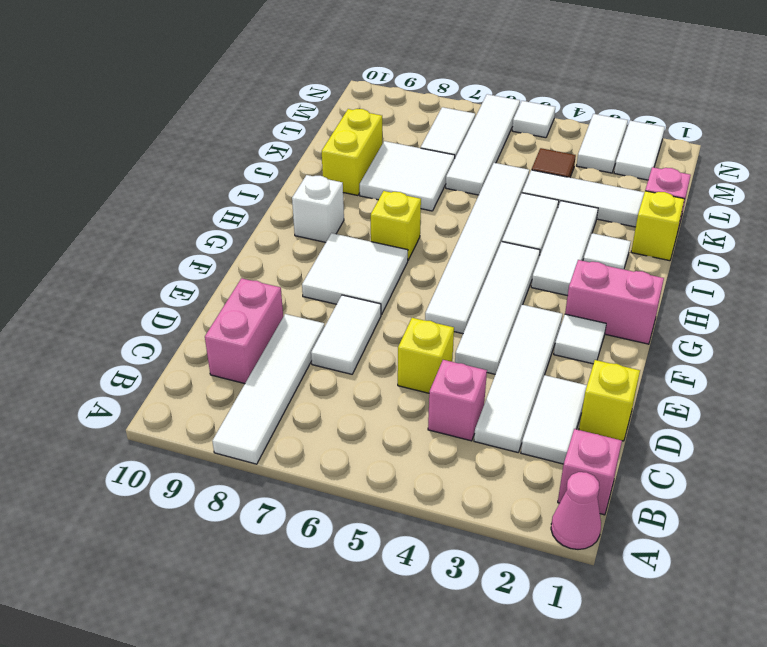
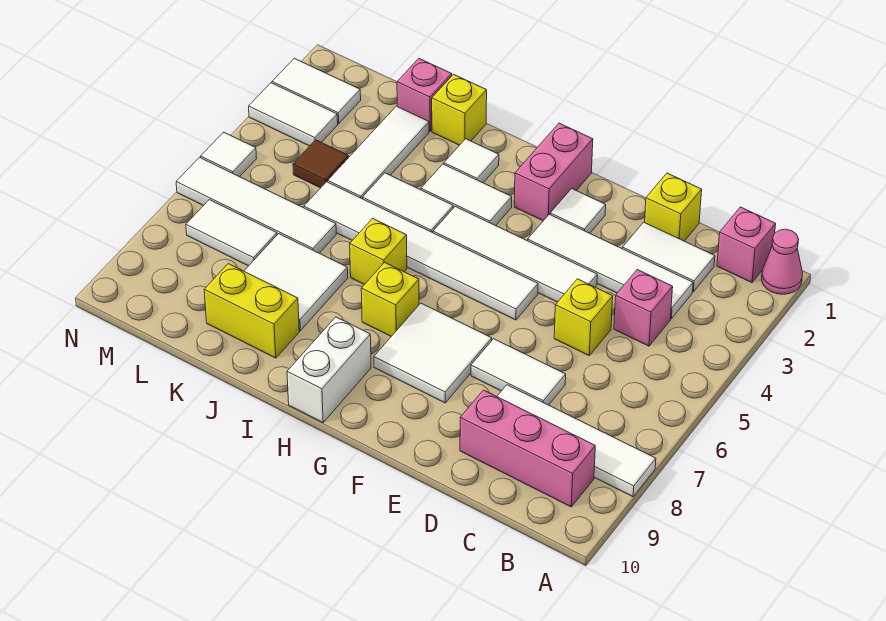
pink brick C9:D9 level 1 -> pink brick B9:D9 level 1
white tile H3:J3 level 1 -> white tile H3:I3 level 1
white brick H9 level 1 -> white brick H9:H10 level 1
none -> yellow brick I6 level 1

